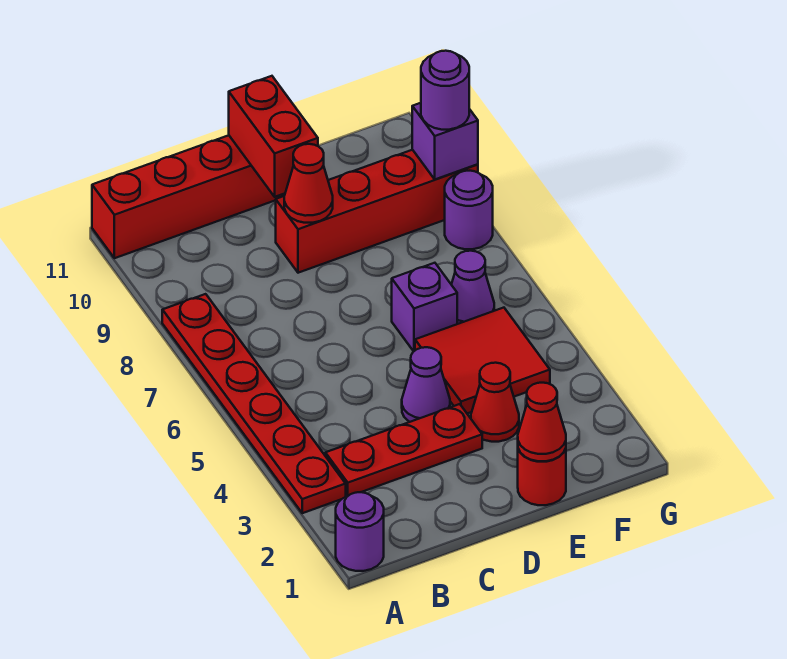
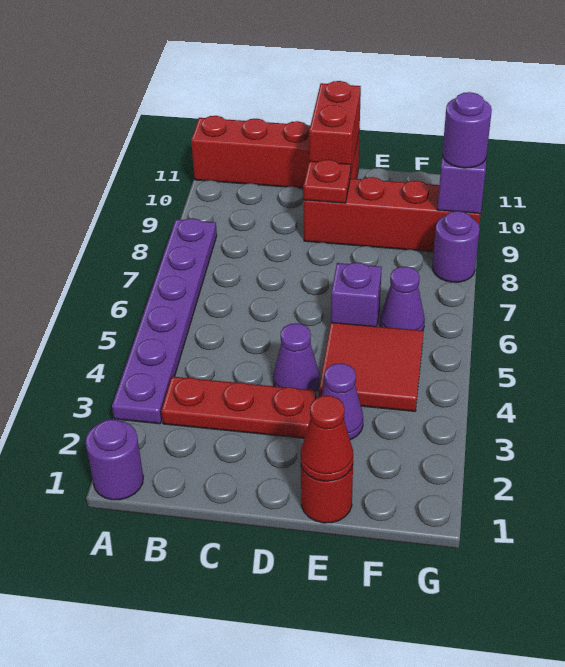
red plate A3:A8 level 1 -> purple plate A3:A8 level 1
red cone D9 level 2 -> red plate D9 level 2
red cone E3 level 1 -> purple cone E3 level 1

